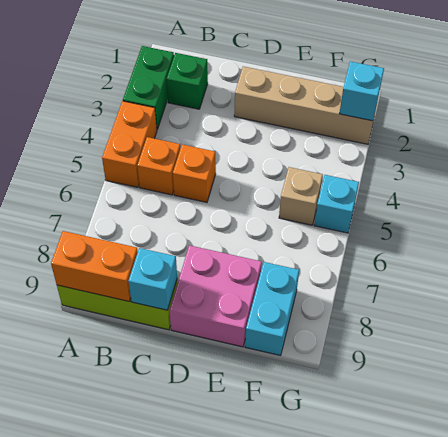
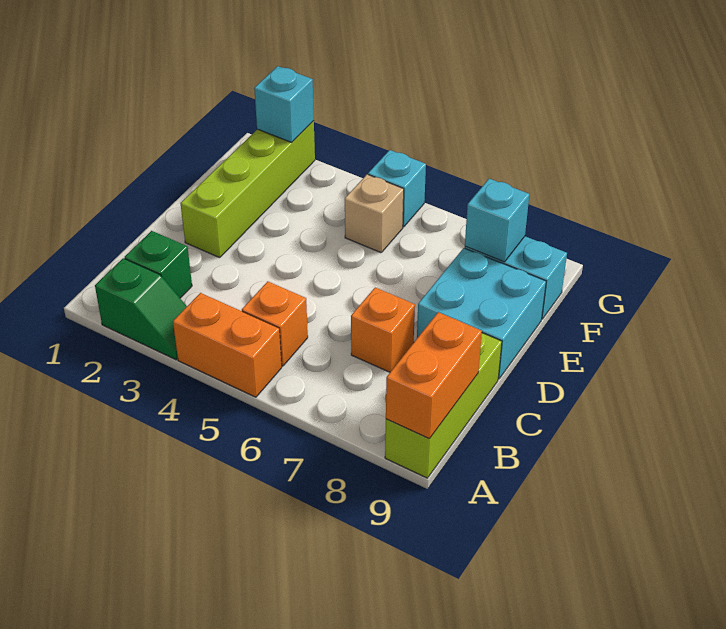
green brick A2:A3 level 1 -> green slope A2:A3 level 1 top 2
orange brick C5 level 1 -> orange brick C7 level 1
cyan brick C9 level 2 -> cyan brick F8 level 2
tan brick D2:G2 level 1 -> lime brick D2:G2 level 1
pink brick D8:E9 level 1 -> cyan brick D8:E9 level 1

